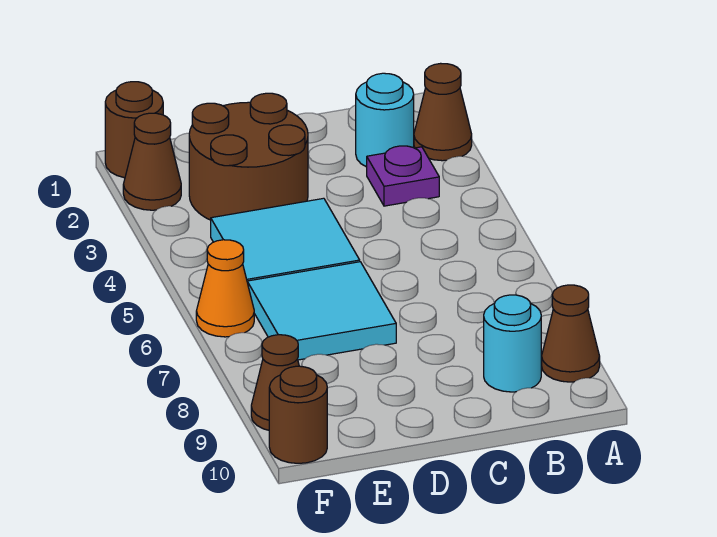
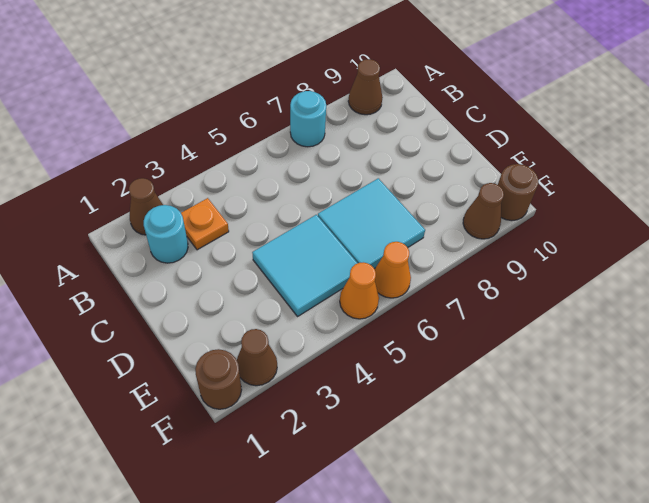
purple plate B3 level 1 -> orange plate B3 level 1
cyan round brick B9 level 1 -> cyan round brick A7 level 1
brown round brick D2:E3 level 1 -> none
none -> orange cone F5 level 1

